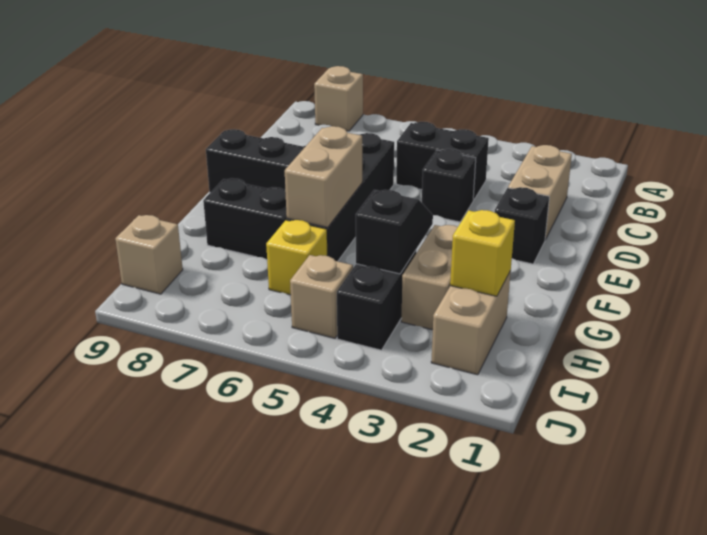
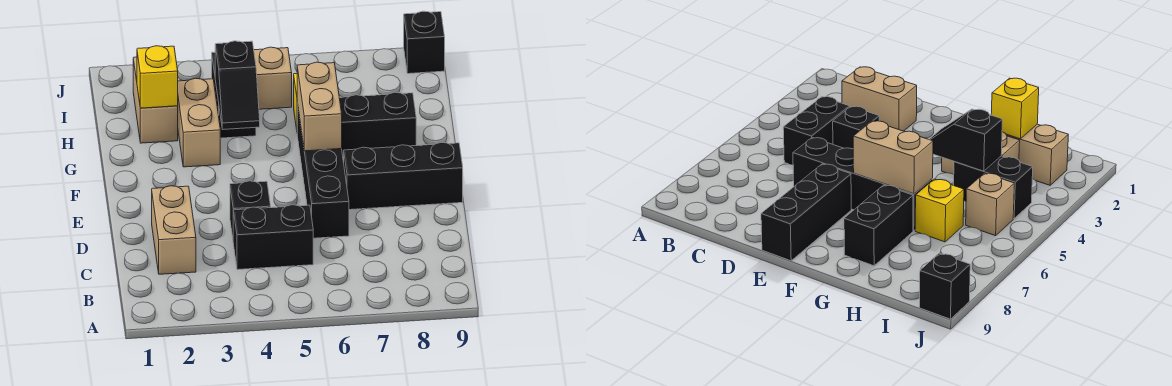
tan brick A8 level 1 -> none
black brick E2 level 1 -> black brick J9 level 1
tan brick I9 level 1 -> none

